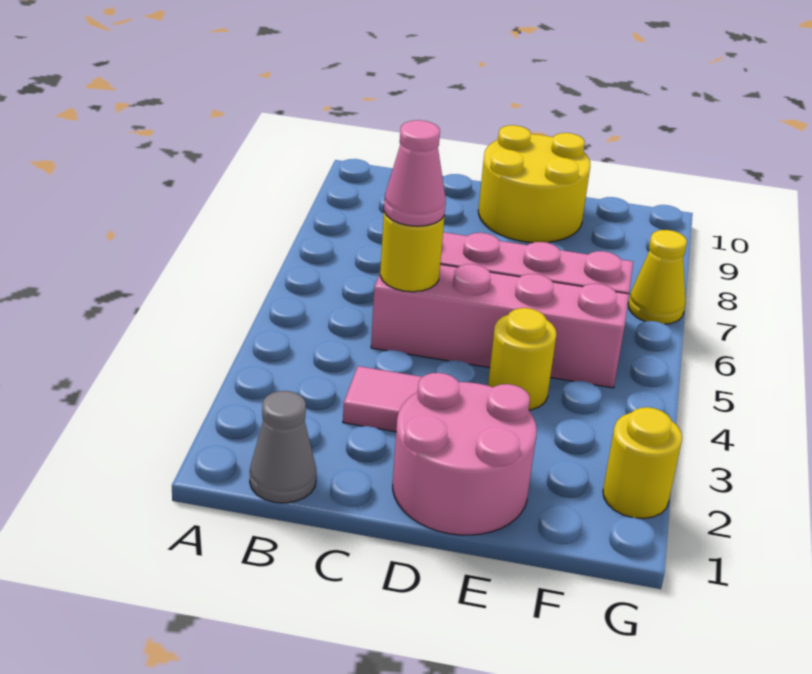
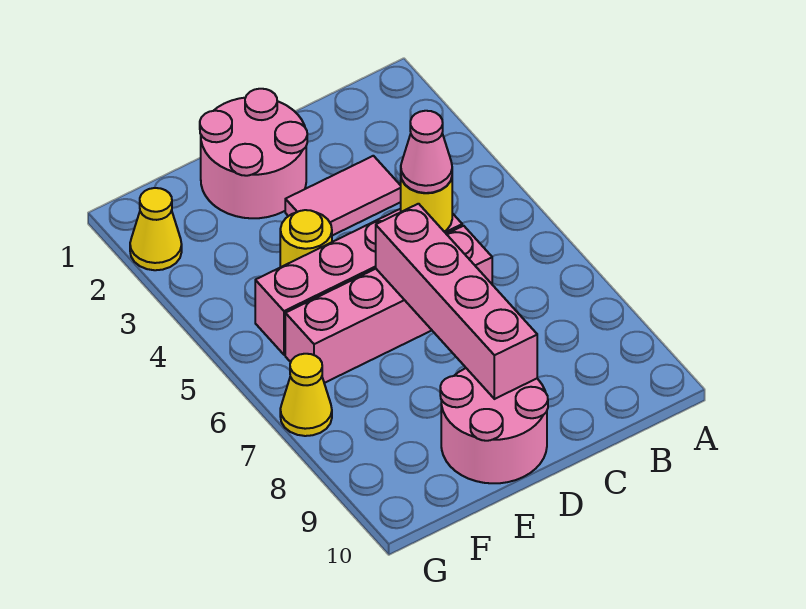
grey cone B1 level 1 -> none
none -> pink brick D6:D9 level 2
yellow round brick D9:E10 level 1 -> pink round brick D9:E10 level 1
yellow round brick G2 level 1 -> yellow cone G2 level 1

